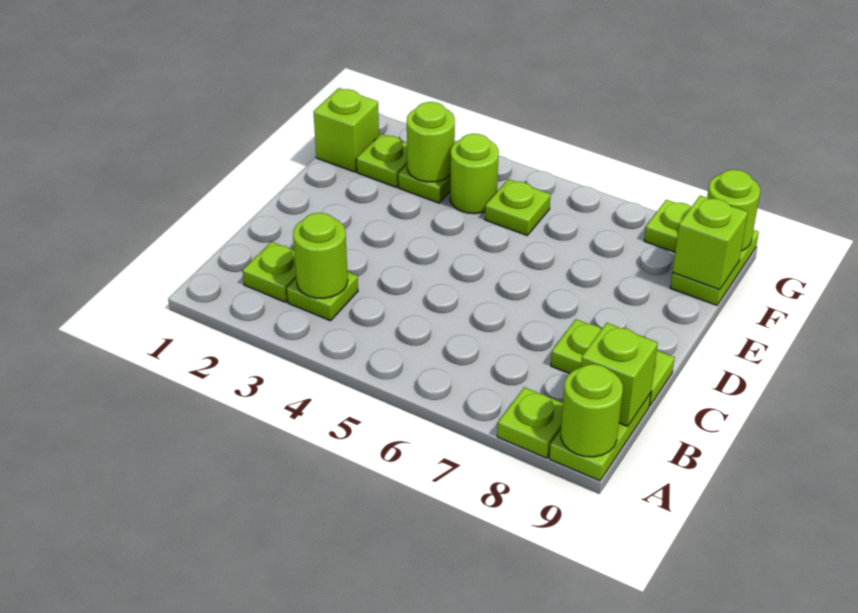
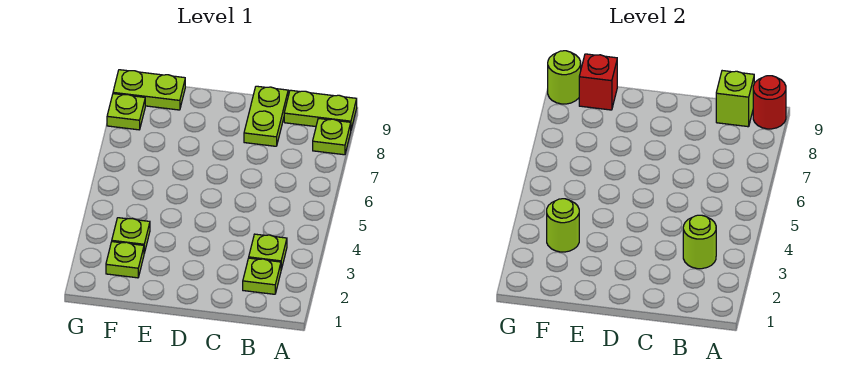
lime round brick A9 level 2 -> red round brick A9 level 2
lime brick F1 level 1 -> none
lime round brick F4 level 1 -> none
lime plate F5 level 1 -> none
lime brick F9 level 2 -> red brick F9 level 2

